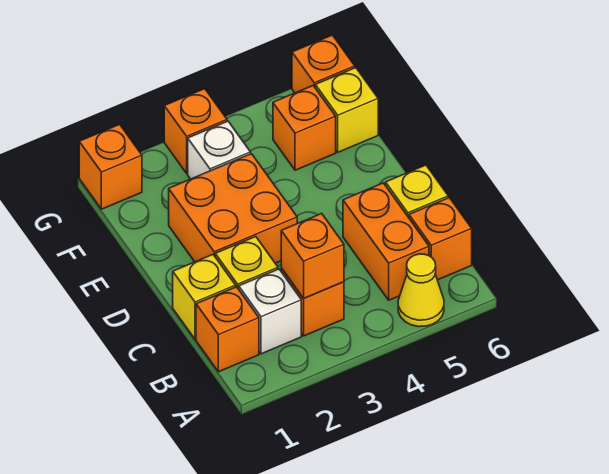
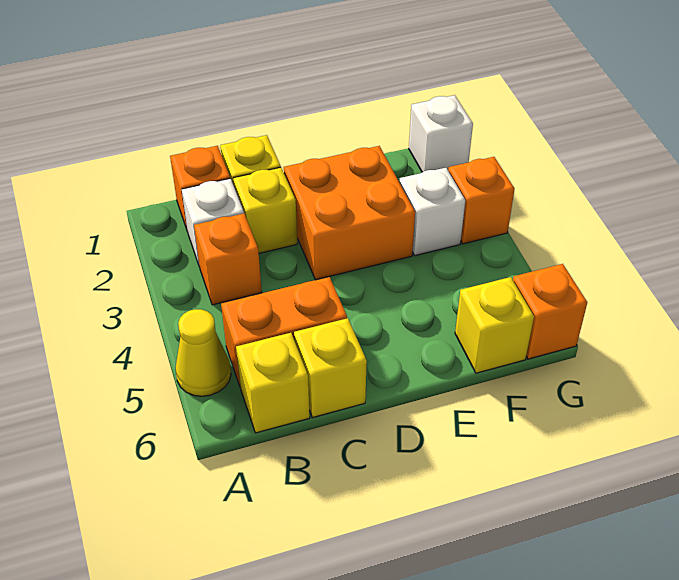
orange brick B3 level 2 -> none
orange brick B6 level 1 -> yellow brick B6 level 1
orange brick F5 level 1 -> none
orange brick G1 level 1 -> white brick G1 level 1

